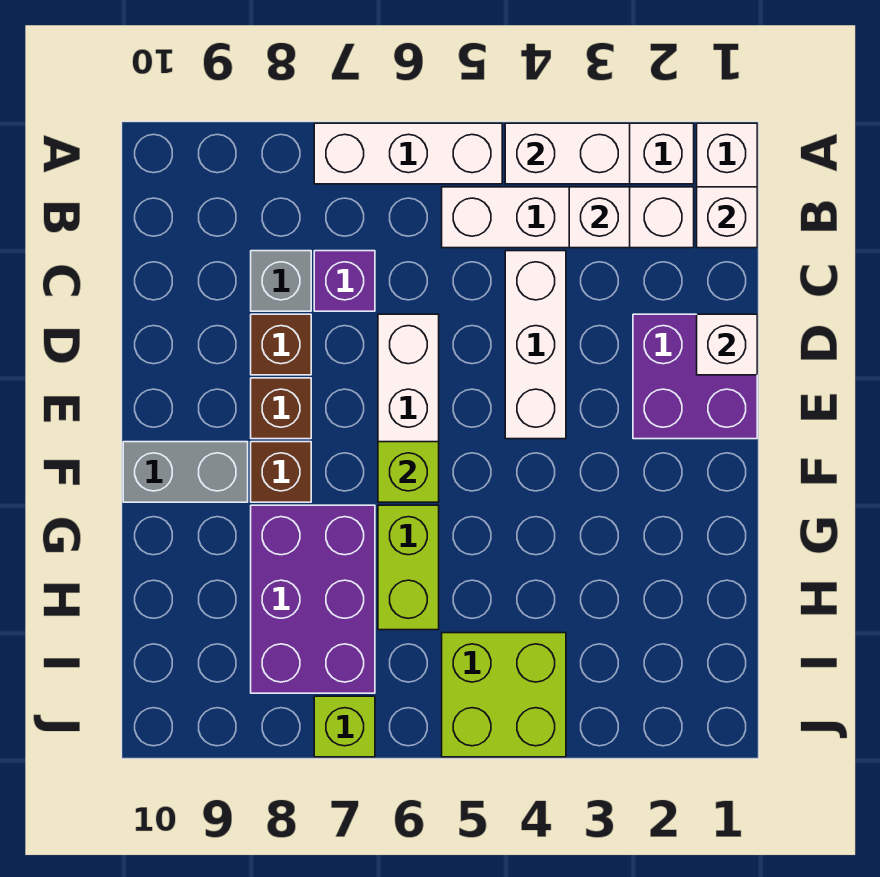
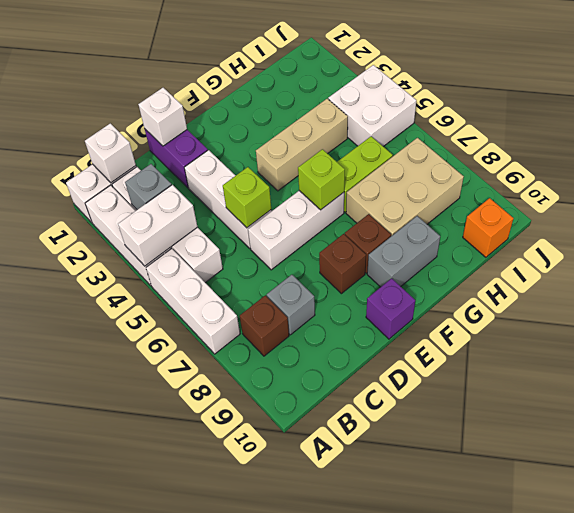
white brick A3:A4 level 2 -> white brick A4:B4 level 2
white brick B3 level 2 -> grey brick B3 level 2
white brick C4:E4 level 1 -> white brick D3:D5 level 1
purple brick C7 level 1 -> purple brick E10 level 1
purple brick D1:E2 level 1 -> purple brick D1:D2 level 1
brown brick D8 level 1 -> brown brick B8 level 1
none -> tan brick F4:H4 level 1
grey brick F9:F10 level 1 -> grey brick F9:G9 level 1
purple brick G7:I8 level 1 -> tan brick G7:I8 level 1
lime brick I4:J5 level 1 -> white brick I4:J5 level 1
none -> orange brick I10 level 1
lime brick J7 level 1 -> lime brick D5 level 2

